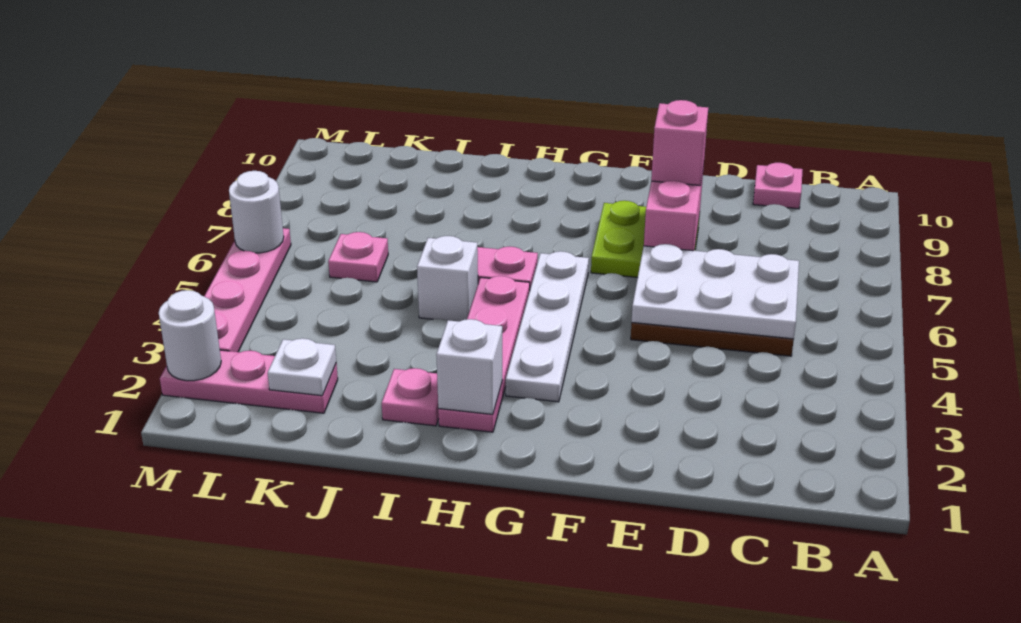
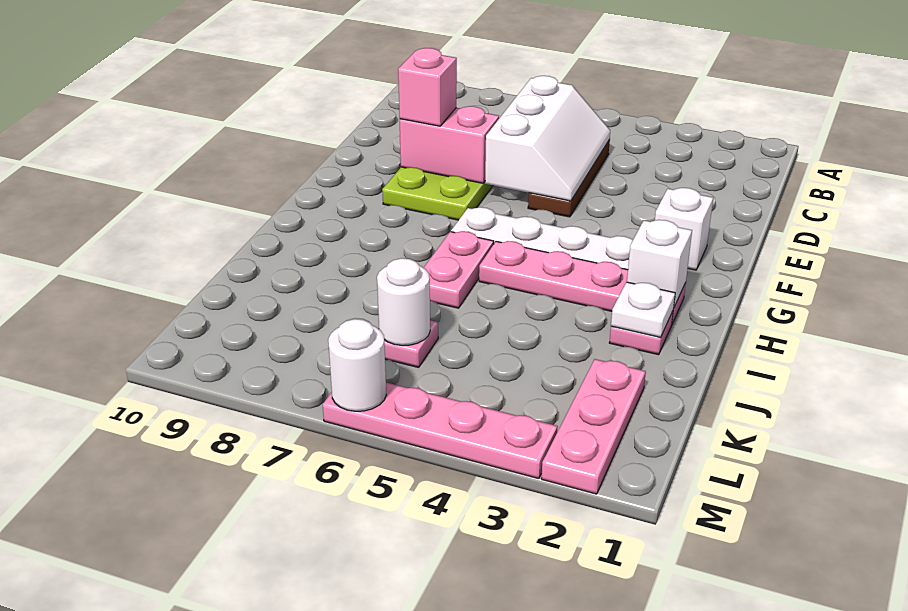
white plate C5:E6 level 2 -> white slope C5:E6 level 2 top 6
pink plate C10 level 1 -> none
white brick I5 level 1 -> white brick F2 level 1
white plate K2 level 2 -> white plate I2 level 2
white round brick M2 level 2 -> white round brick K6 level 2

